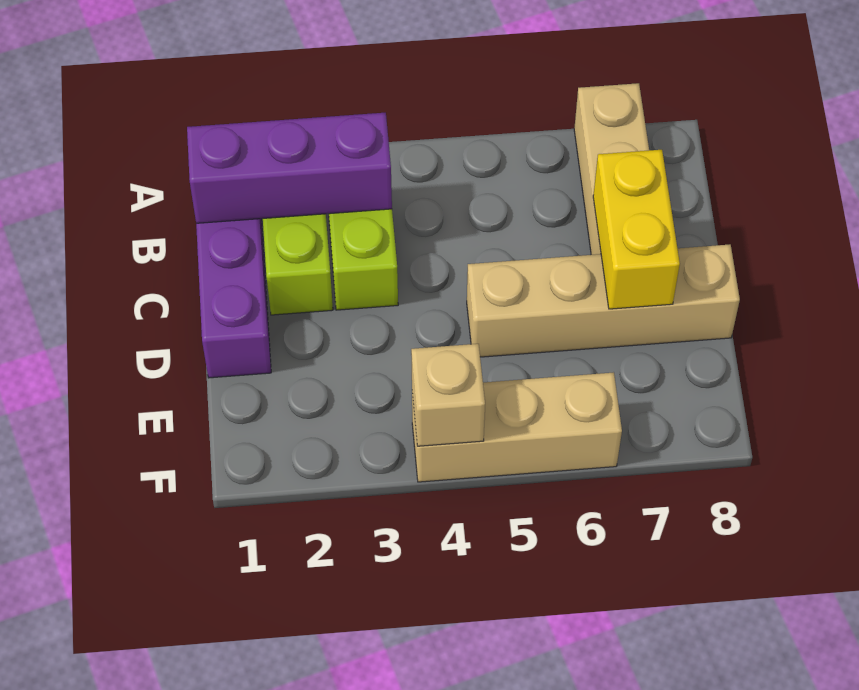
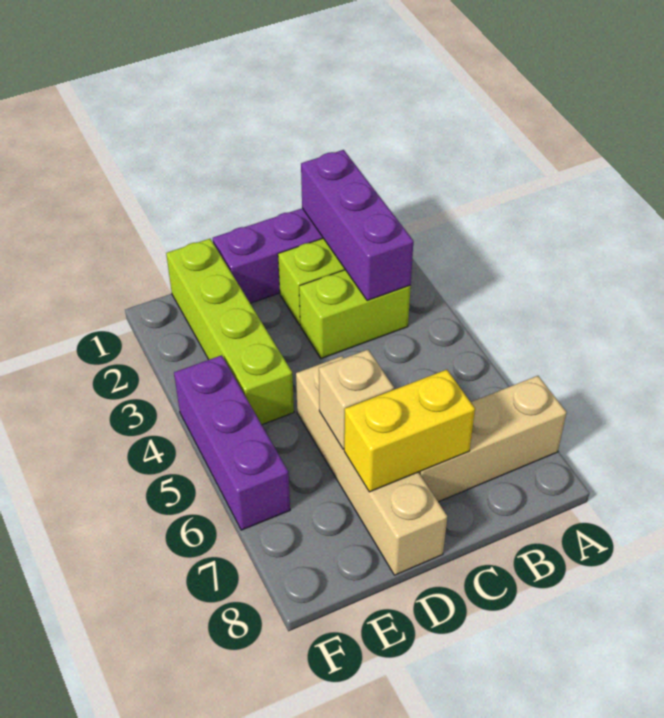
none -> lime brick E1:E4 level 1
tan brick F4:F6 level 1 -> purple brick F4:F6 level 1
tan brick F4 level 2 -> tan brick D6 level 2

